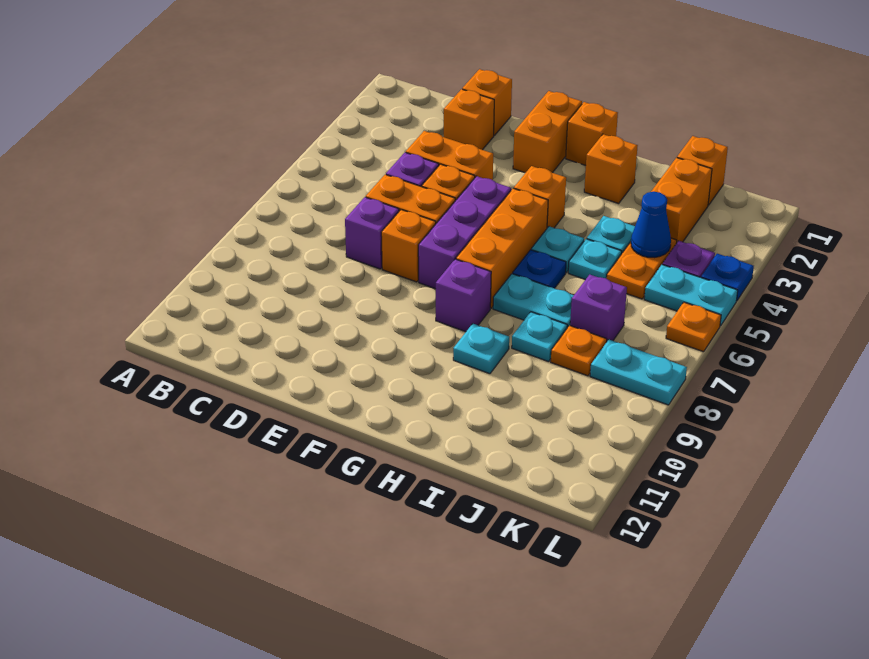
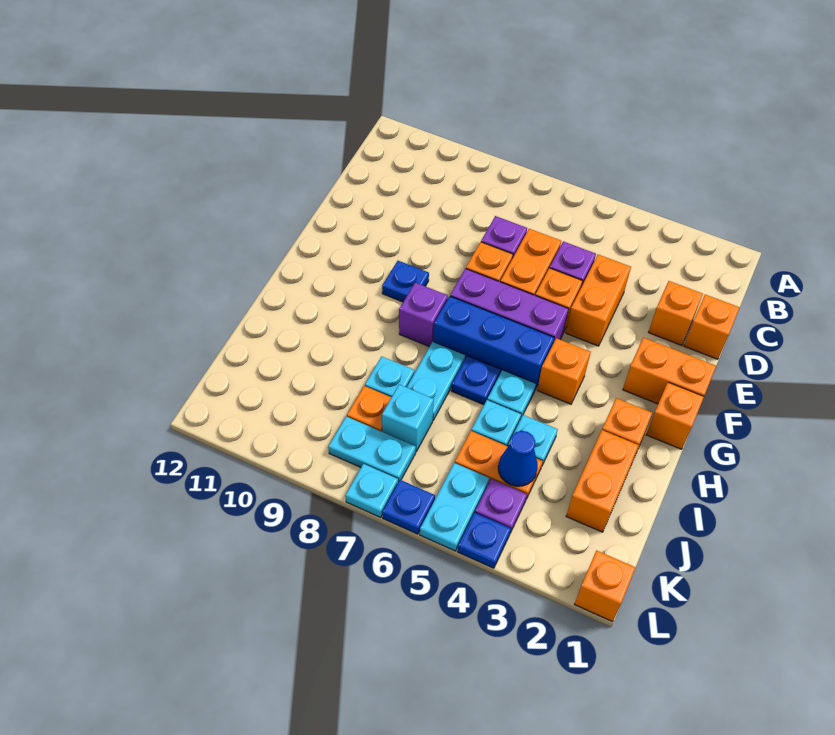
none -> blue plate F9 level 1
orange brick G5:G7 level 1 -> blue brick G5:G7 level 1
cyan plate H9 level 1 -> cyan plate L7 level 1
orange brick J1 level 1 -> orange brick L1 level 1
orange brick J2:J3 level 1 -> orange brick I2:J2 level 1
purple brick J7 level 1 -> cyan brick J7 level 1
cyan plate K8:L8 level 1 -> cyan plate K7:K8 level 1
orange plate L6 level 1 -> blue plate L6 level 1

